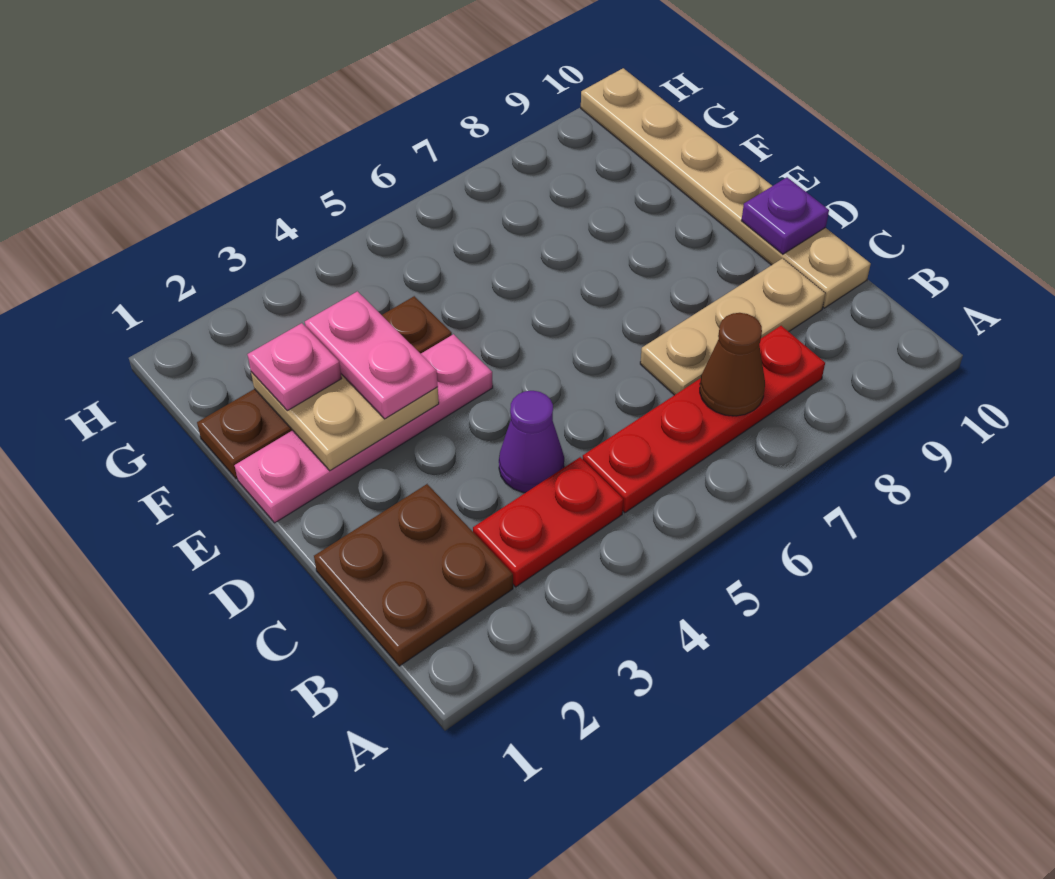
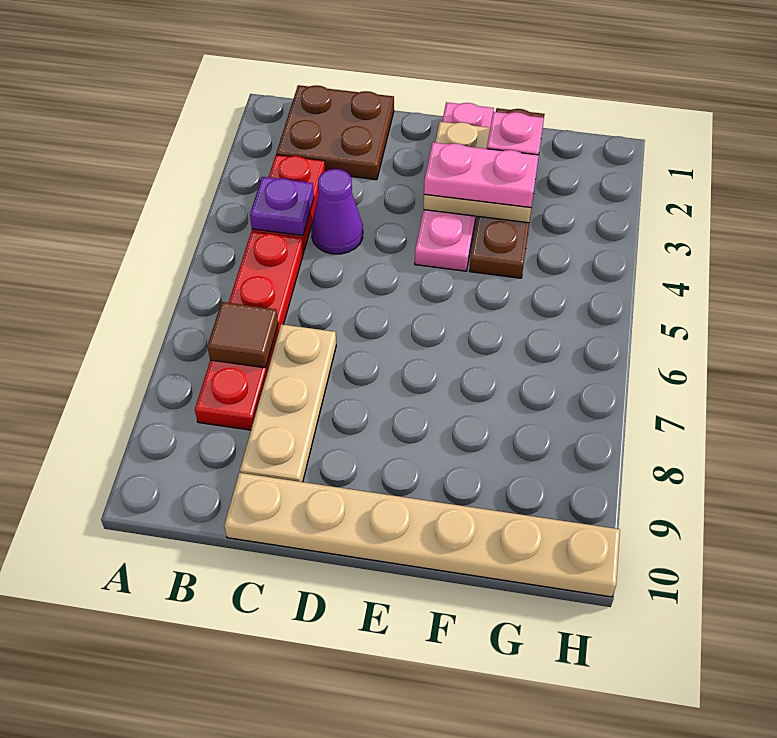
brown cone B7 level 2 -> brown tile B7 level 2
purple plate D10 level 2 -> purple plate B4 level 2

